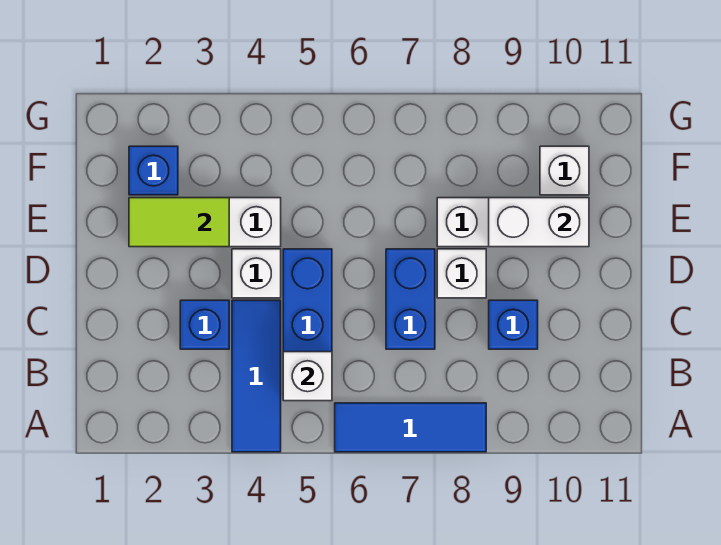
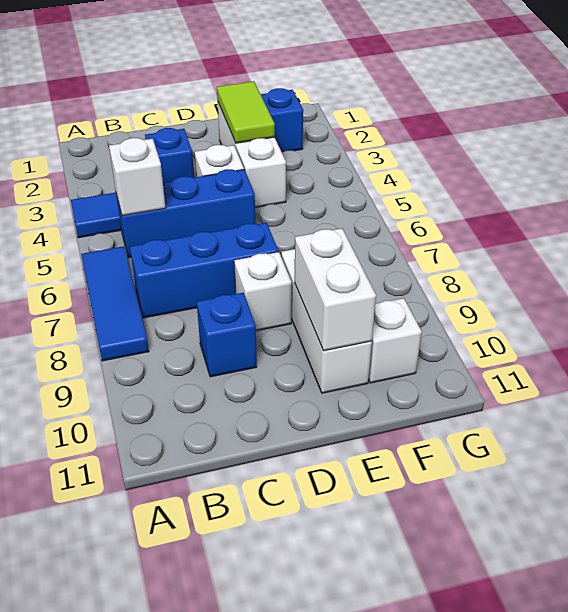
blue brick C7:D7 level 1 -> blue brick B7:D7 level 1

